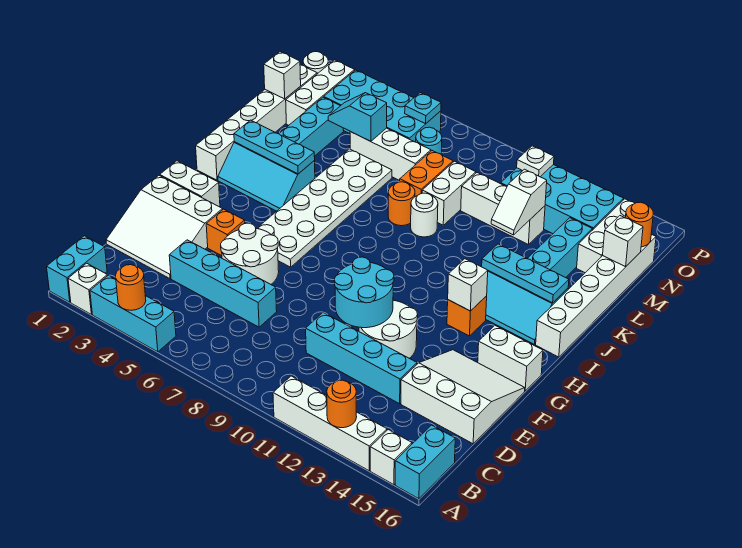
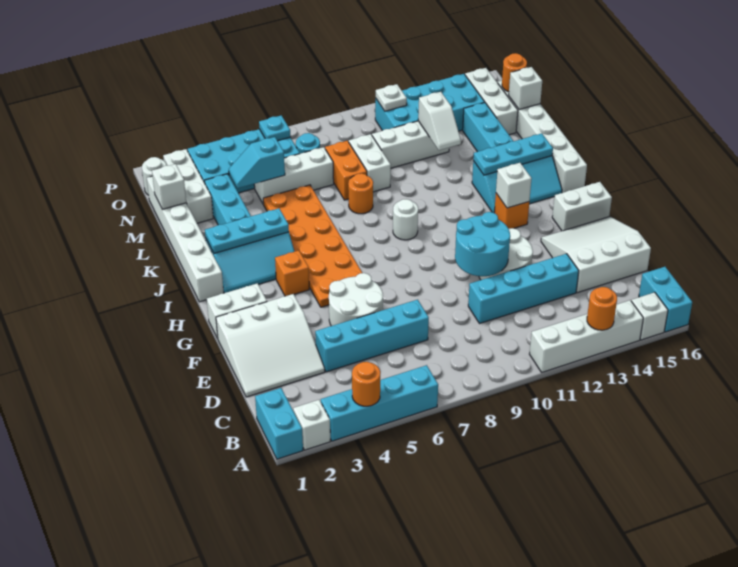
cyan brick A3:A5 level 1 -> cyan brick A3:A6 level 1
orange brick F4 level 1 -> orange brick H4 level 1
white plate G5:L6 level 1 -> orange plate G5:L6 level 1
white round brick K9 level 1 -> white round brick I9 level 1

